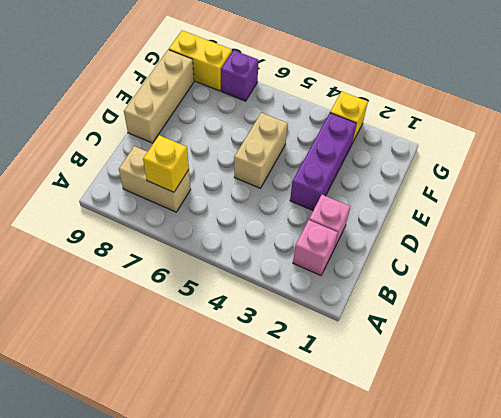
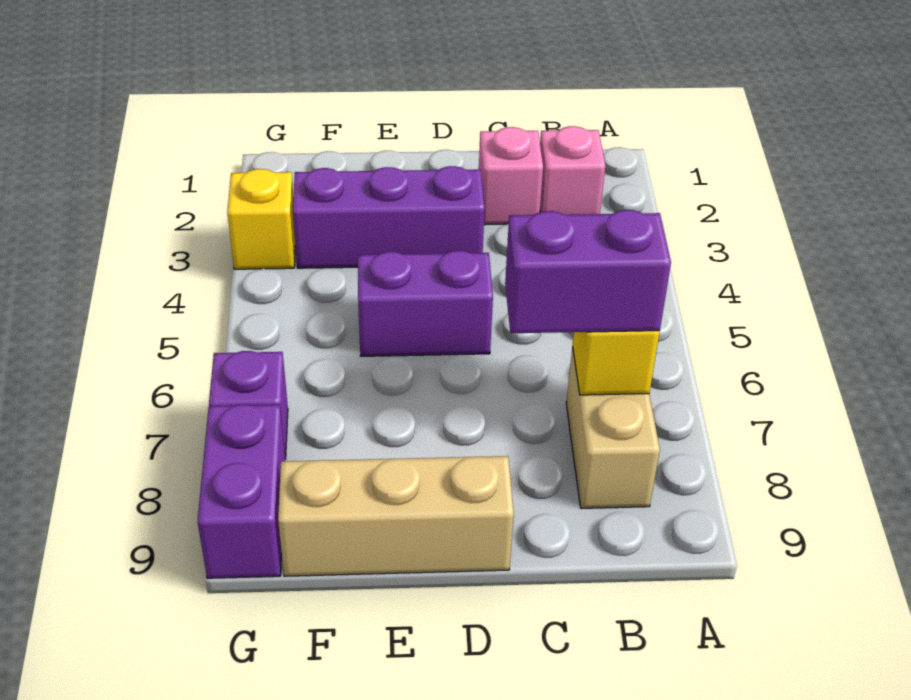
none -> purple brick B7:C7 level 3
tan brick D5:E5 level 1 -> purple brick D5:E5 level 1
yellow brick G8:G9 level 1 -> purple brick G8:G9 level 1

